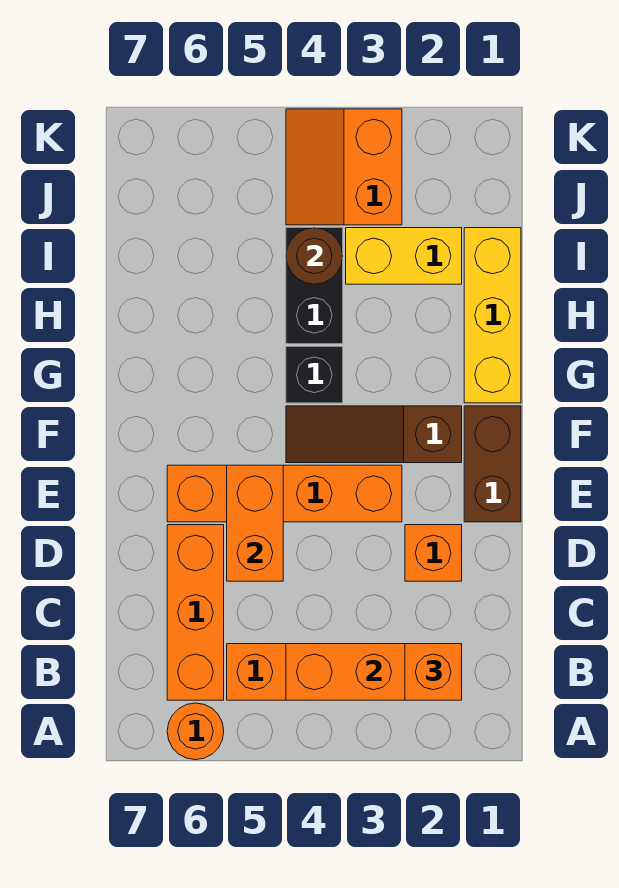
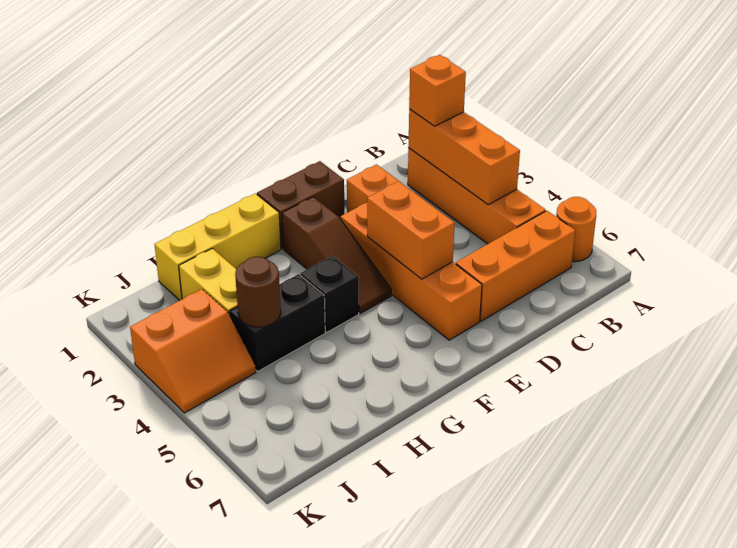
orange brick D5:E5 level 2 -> orange brick E4:E5 level 2

